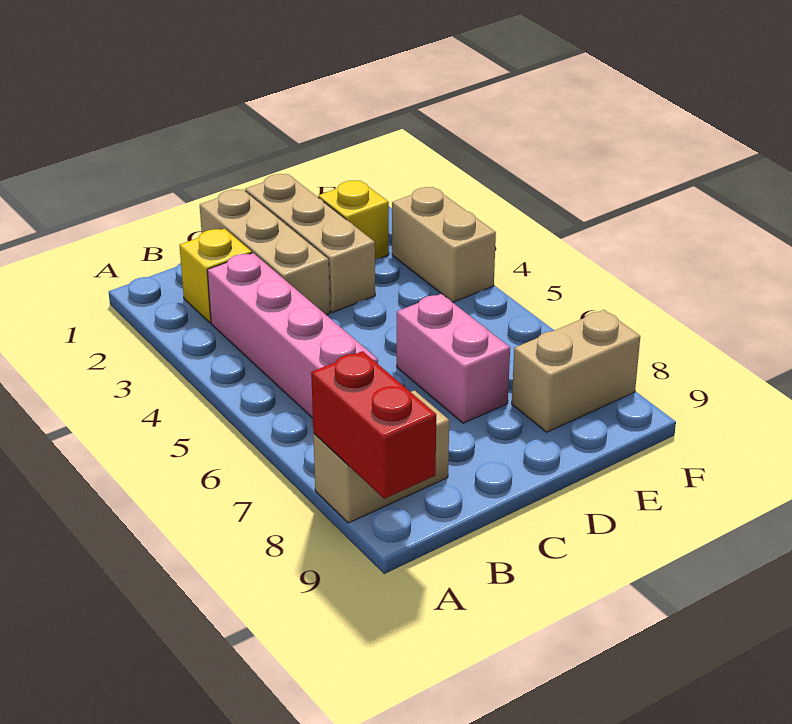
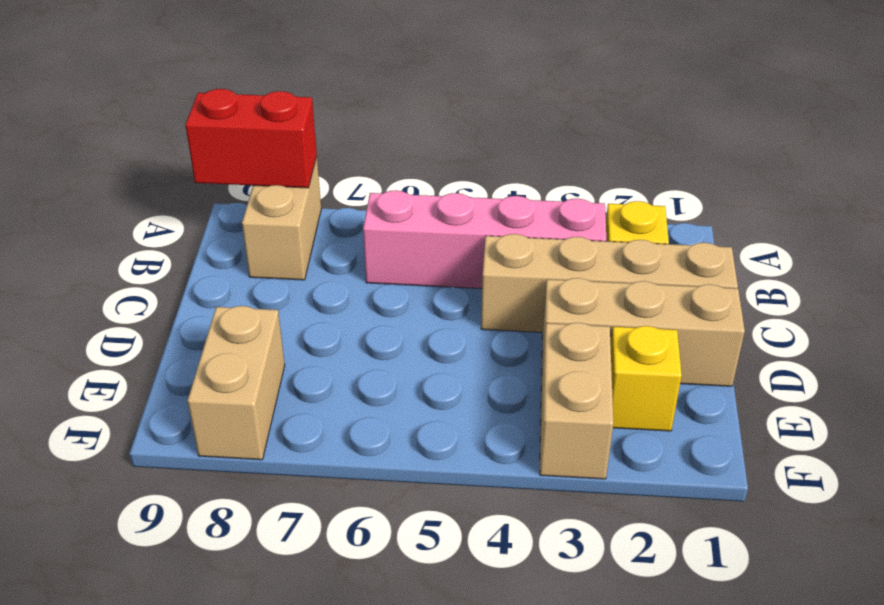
tan brick C1:C3 level 1 -> tan brick C1:C4 level 1
pink brick D6:D7 level 1 -> none
tan brick F3:F4 level 1 -> tan brick E3:F3 level 1

